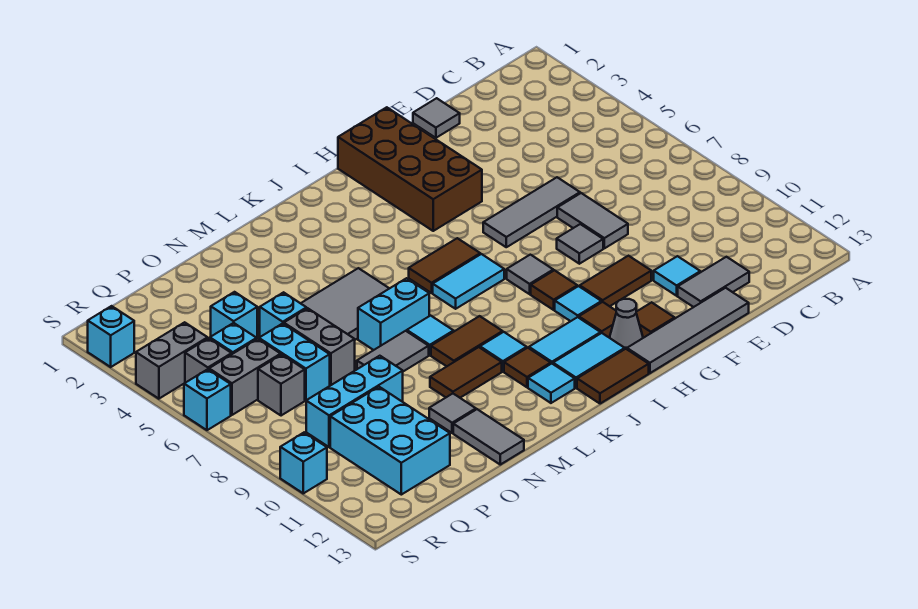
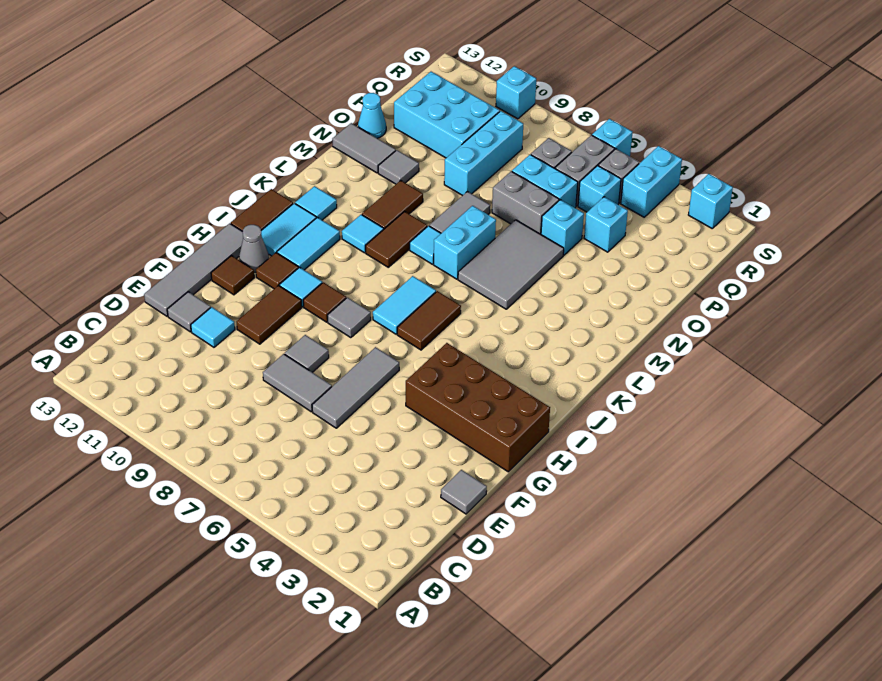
grey tile D12:E12 level 1 -> grey tile E12 level 1
brown tile K11 level 1 -> none
none -> cyan cone O13 level 1
grey brick R4:S4 level 1 -> cyan brick R4:S4 level 1

